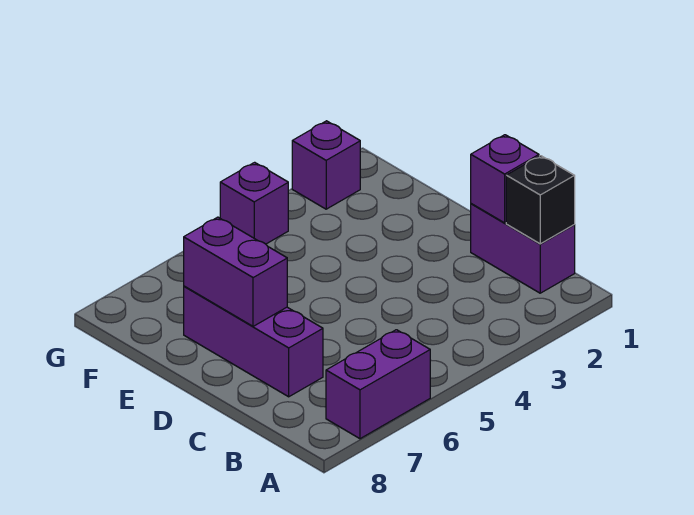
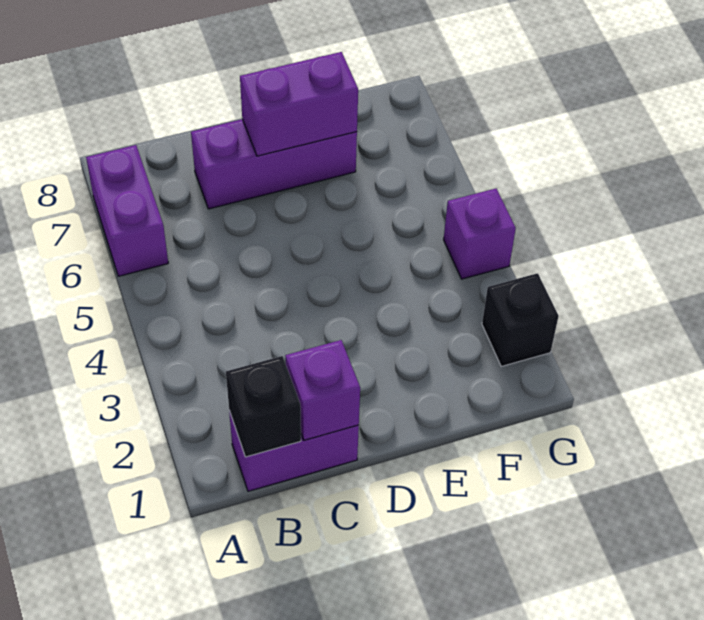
purple brick G2 level 1 -> black brick G2 level 1

